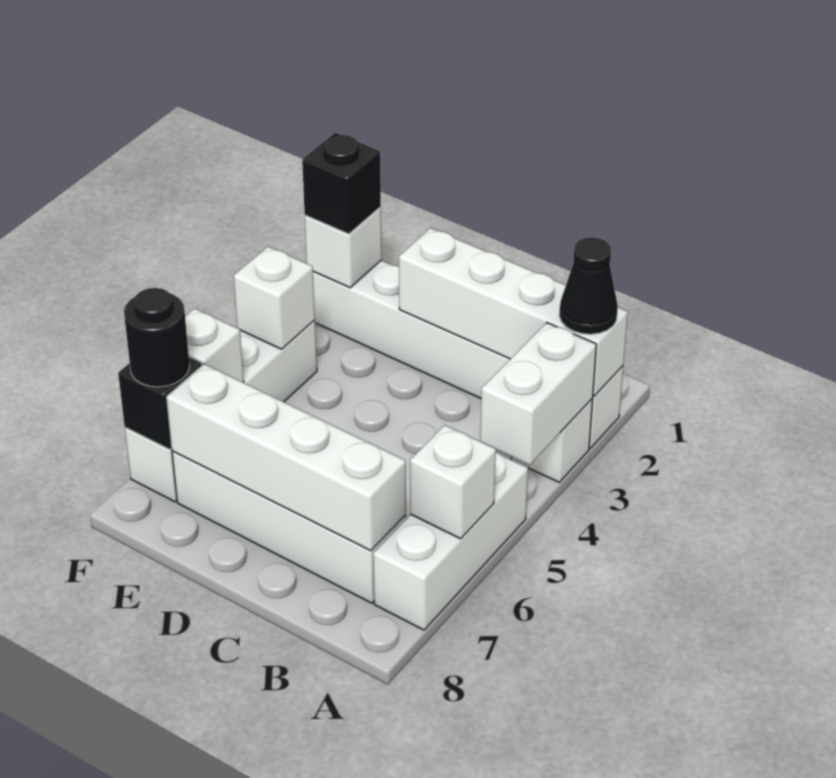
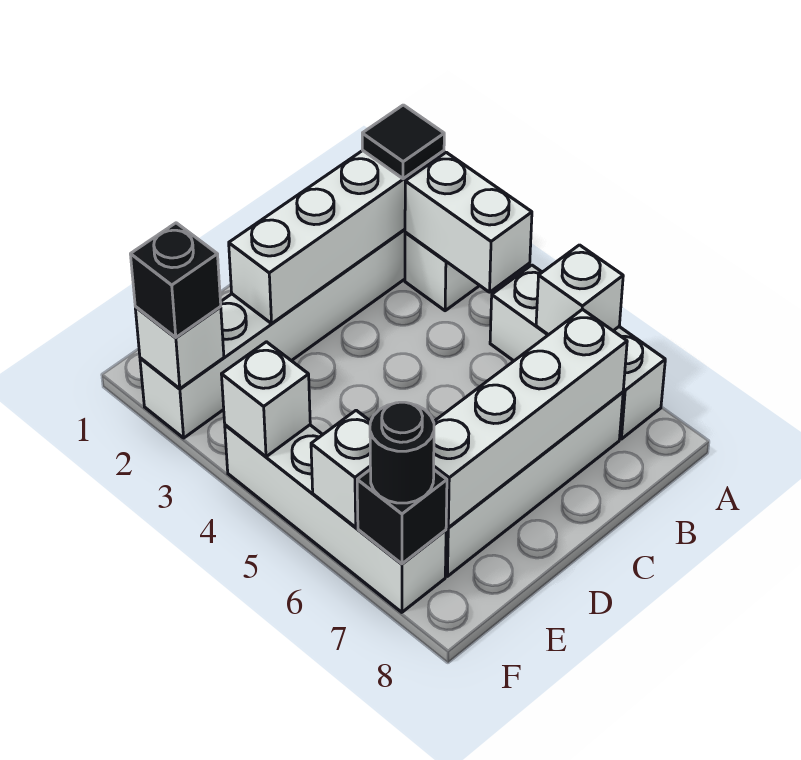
black cone A2 level 3 -> black tile A2 level 3

